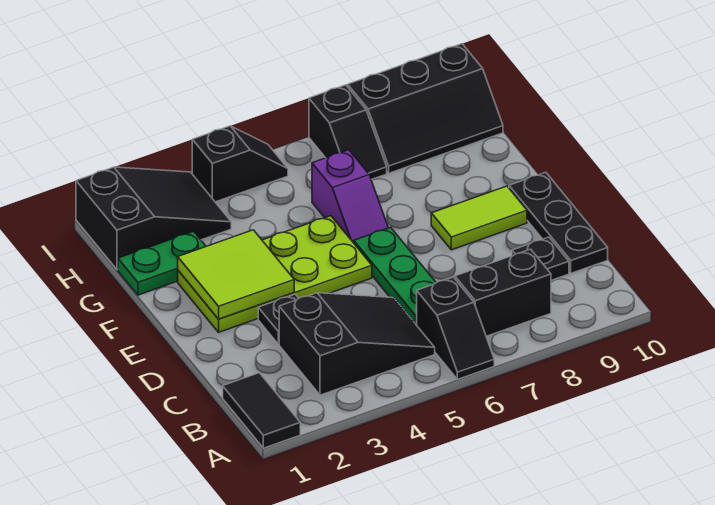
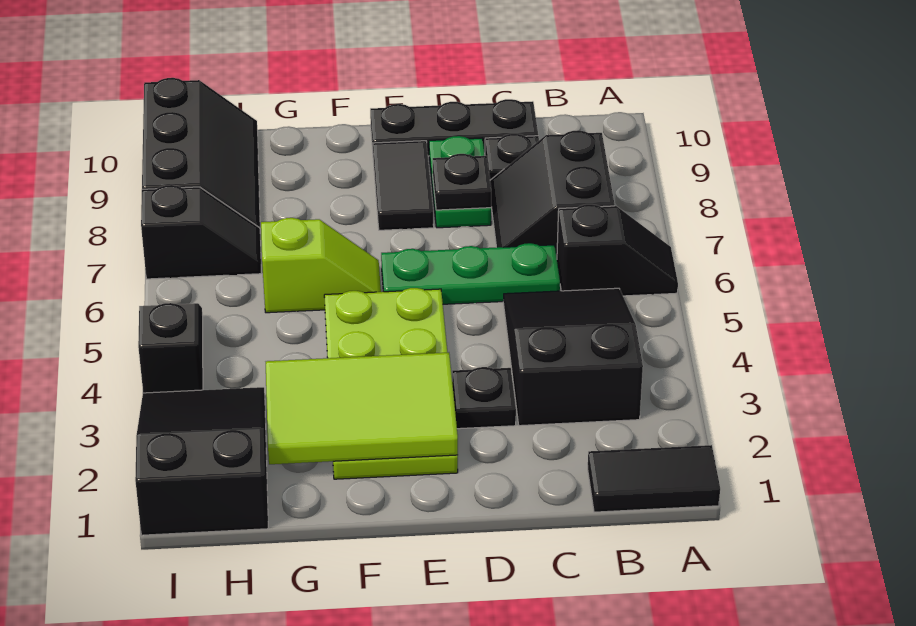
none -> black plate D8 level 2
lime tile E2:F3 level 2 -> lime tile E2:G3 level 2
lime tile E8:E9 level 1 -> black tile E8:E9 level 1
purple slope F6:G6 level 1 top G -> lime slope F6:G6 level 1 top G
green plate G1:G2 level 1 -> green plate D8:D9 level 1

